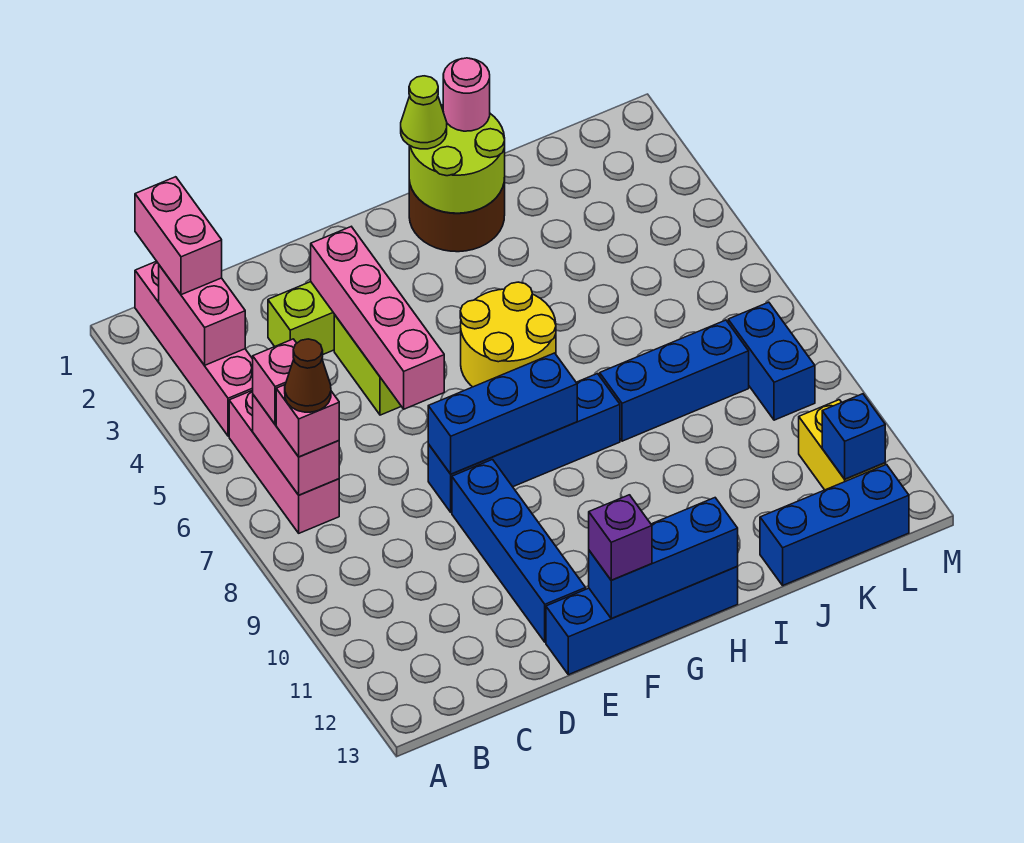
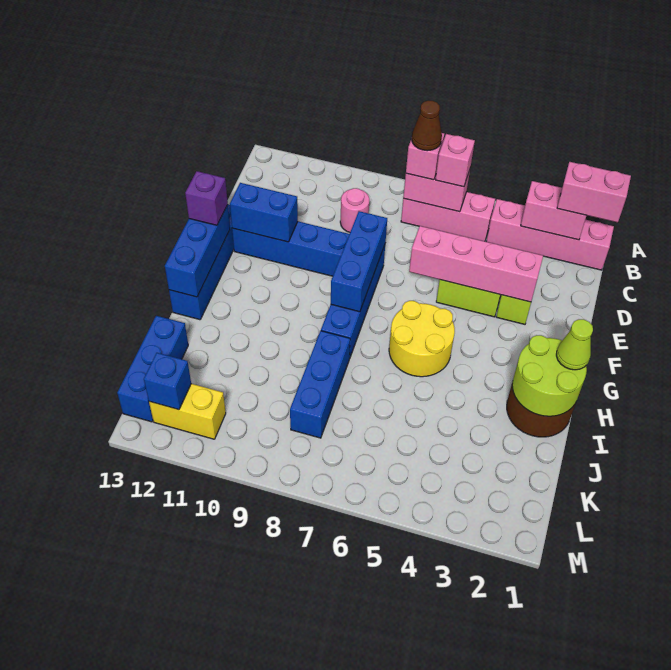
pink round brick I1 level 3 -> pink round brick C9 level 1
blue brick L8:L9 level 1 -> blue brick E11:E12 level 2

